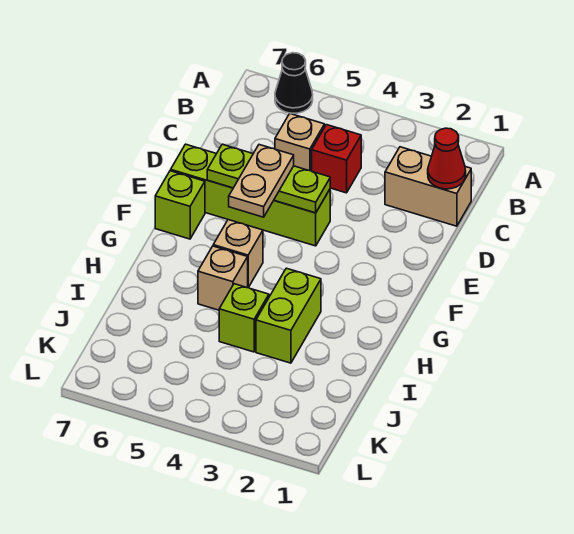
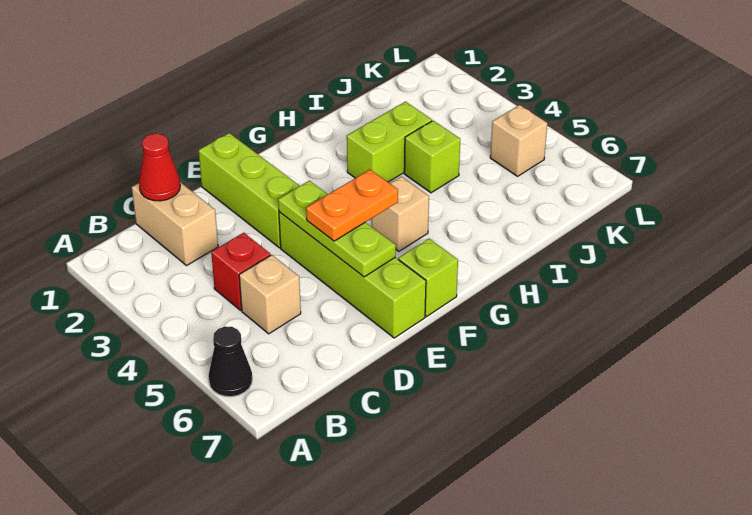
none -> lime brick E1:E3 level 1
tan plate E5:F5 level 3 -> orange plate E5:F5 level 3
tan brick H5 level 1 -> tan brick K5 level 1

